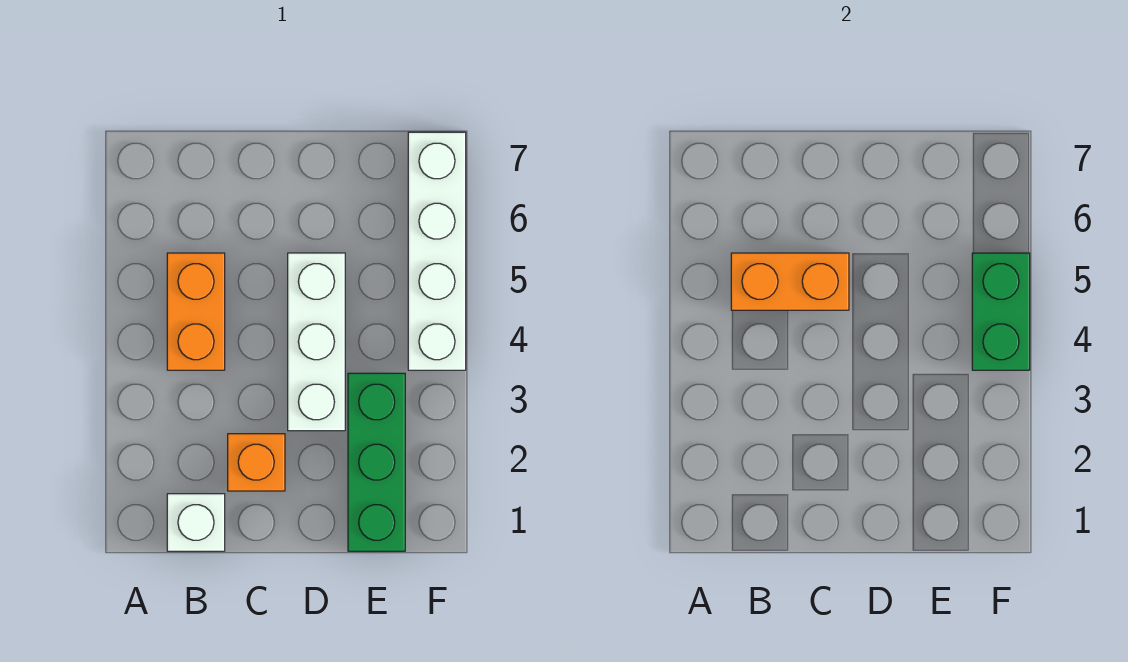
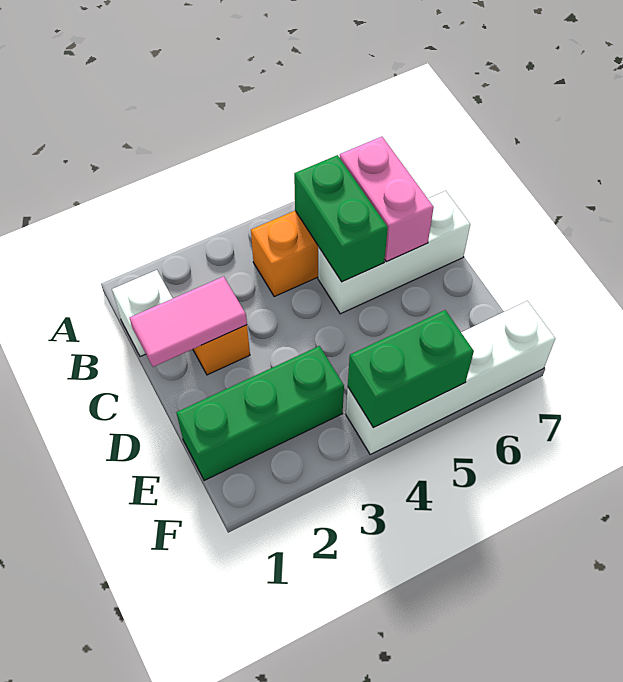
orange brick B5:C5 level 2 -> green brick B5:C5 level 2
none -> pink brick B6:C6 level 2
none -> pink tile C1:C2 level 2
white brick D3:D5 level 1 -> white brick C5:C7 level 1

